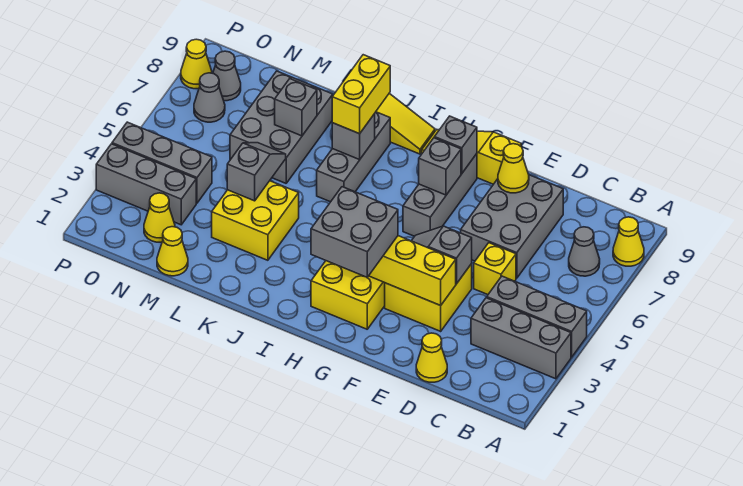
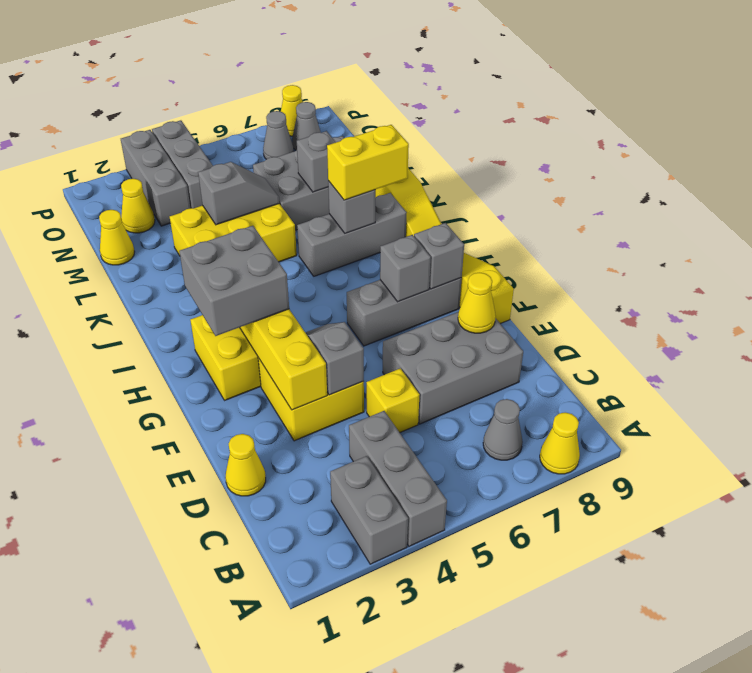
grey brick A3:C3 level 1 -> grey brick A3:B3 level 1
yellow brick K3:L4 level 1 -> yellow brick K3:L5 level 1

